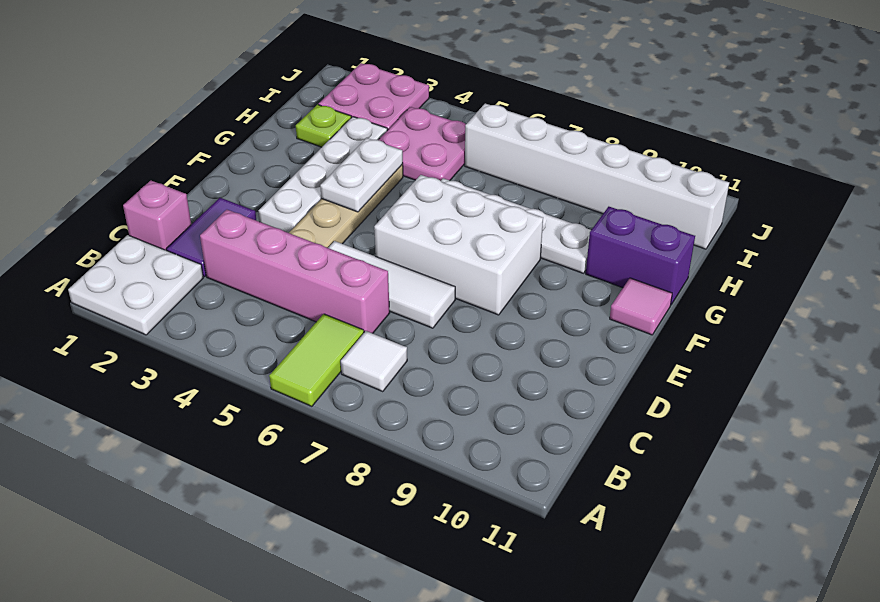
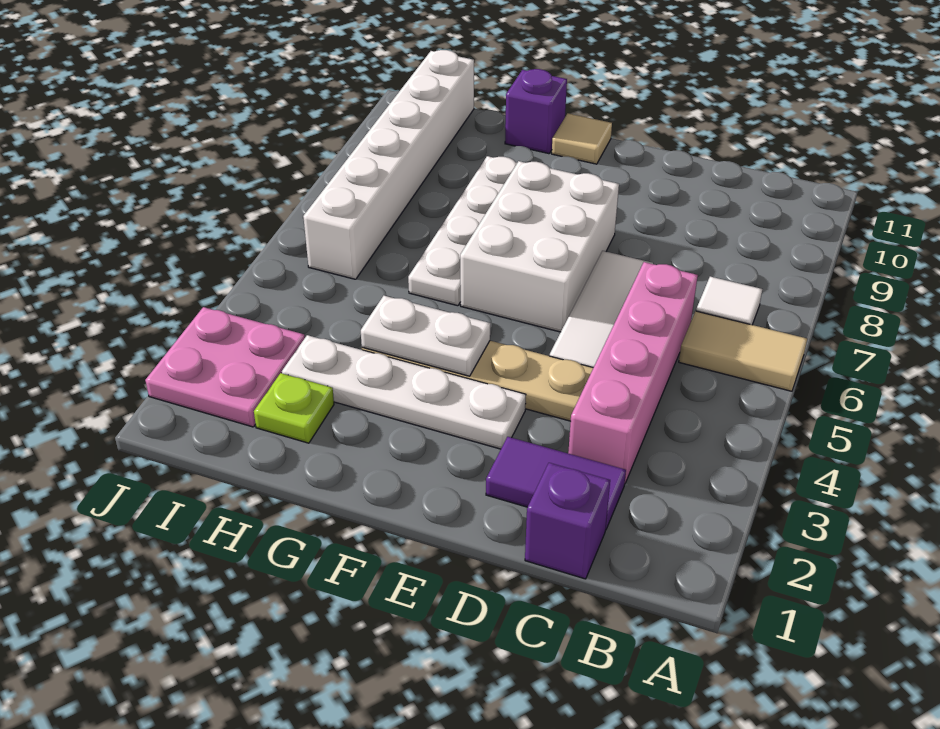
white plate A1:B2 level 1 -> none
lime tile A6:B6 level 1 -> tan tile A6:B6 level 1
pink brick C1 level 1 -> purple brick C1 level 1
pink tile F11 level 1 -> tan tile F11 level 1
purple brick G10:G11 level 1 -> purple brick G11 level 1
pink plate H4:I5 level 1 -> none

